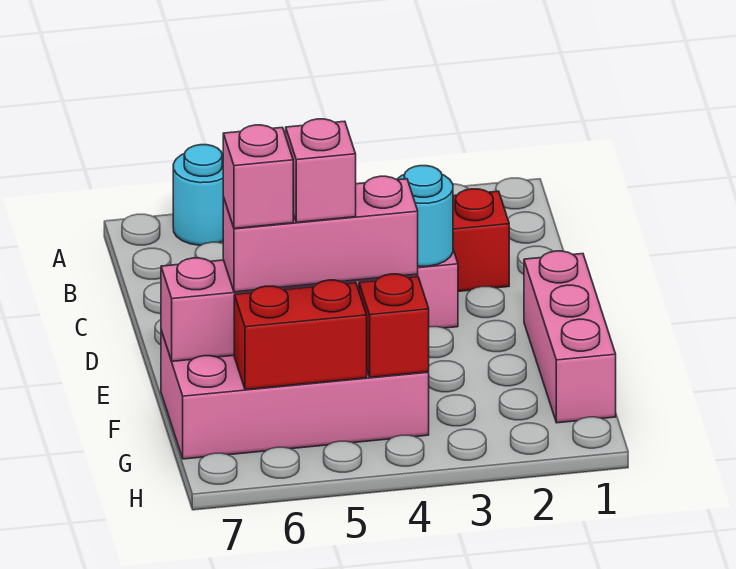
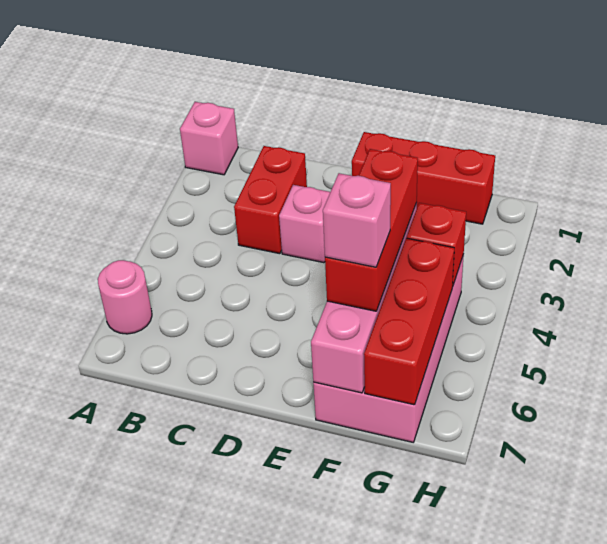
cyan round brick A6 level 1 -> pink round brick A6 level 1
cyan round brick D3 level 2 -> none
pink brick E1:G1 level 1 -> red brick E1:G1 level 1
pink brick F4:F6 level 3 -> red brick F4:F6 level 3
pink brick F5 level 4 -> pink brick A1 level 1
red brick G5:G6 level 2 -> red brick G5:G7 level 2

